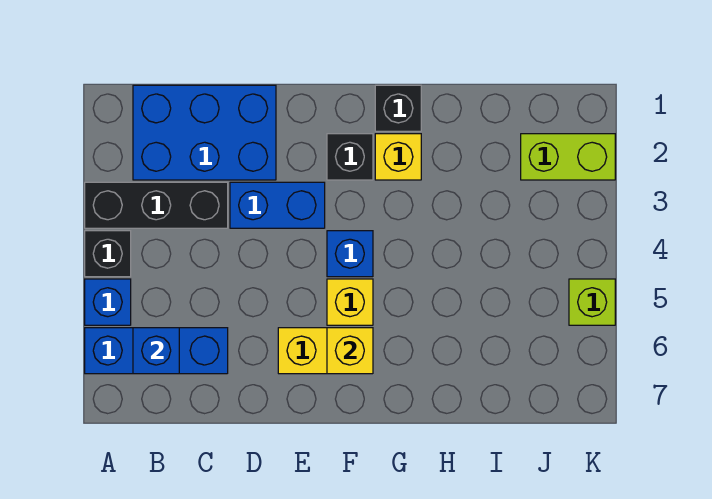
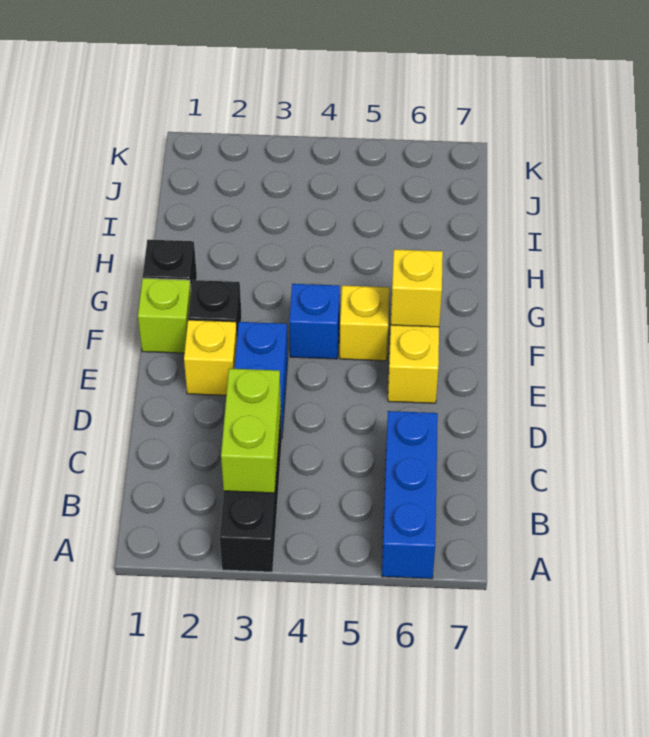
black brick A4 level 1 -> none
blue brick A5 level 1 -> none
blue brick B1:D2 level 1 -> none
blue brick B6 level 2 -> none
yellow brick G2 level 1 -> yellow brick E2 level 1
lime brick J2:K2 level 1 -> lime brick B3:C3 level 2
lime brick K5 level 1 -> lime brick F1 level 1

